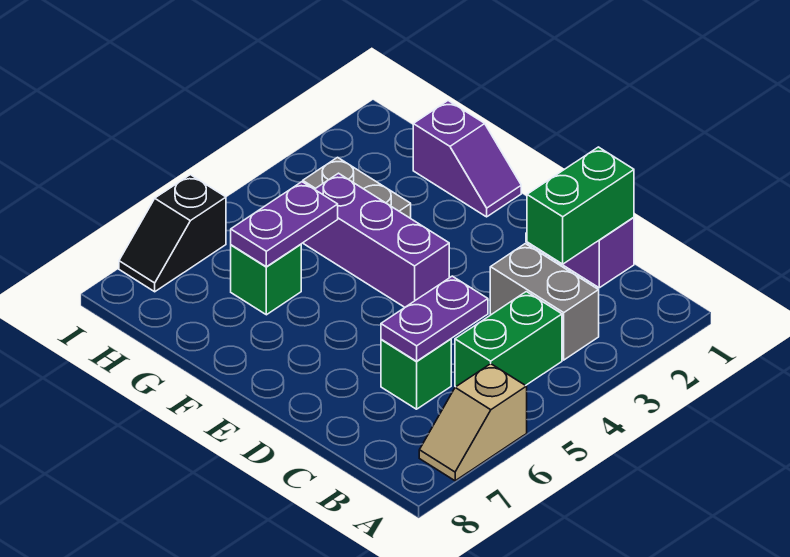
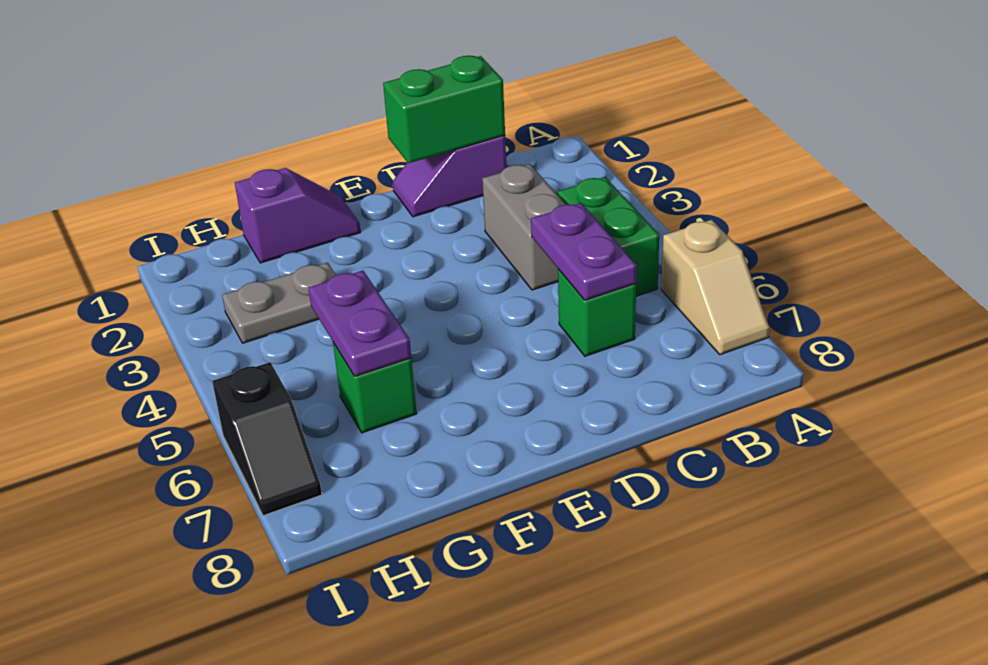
grey brick B3:C3 level 1 -> grey brick C3:C4 level 1
green brick C1:C2 level 2 -> green brick C1:D1 level 2
purple brick E4:G4 level 1 -> none

